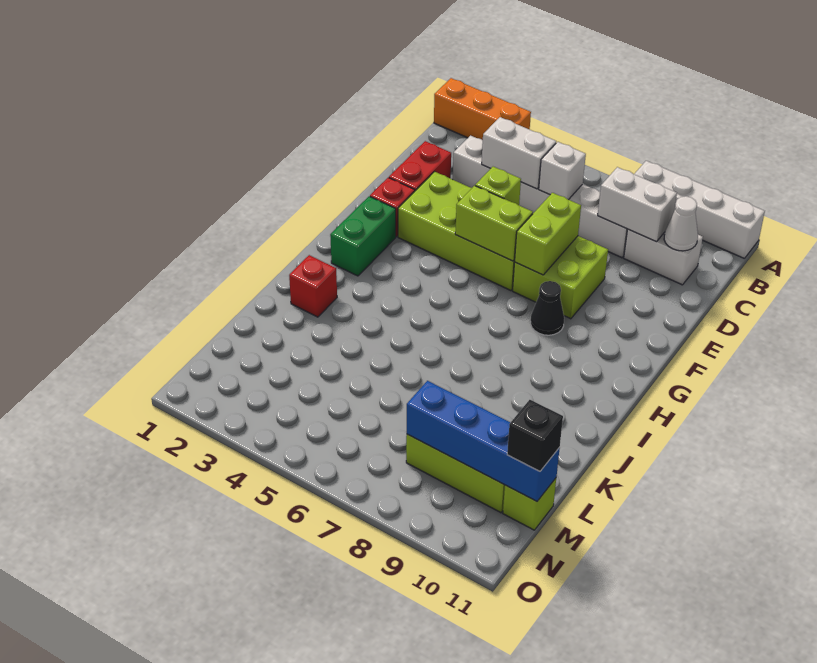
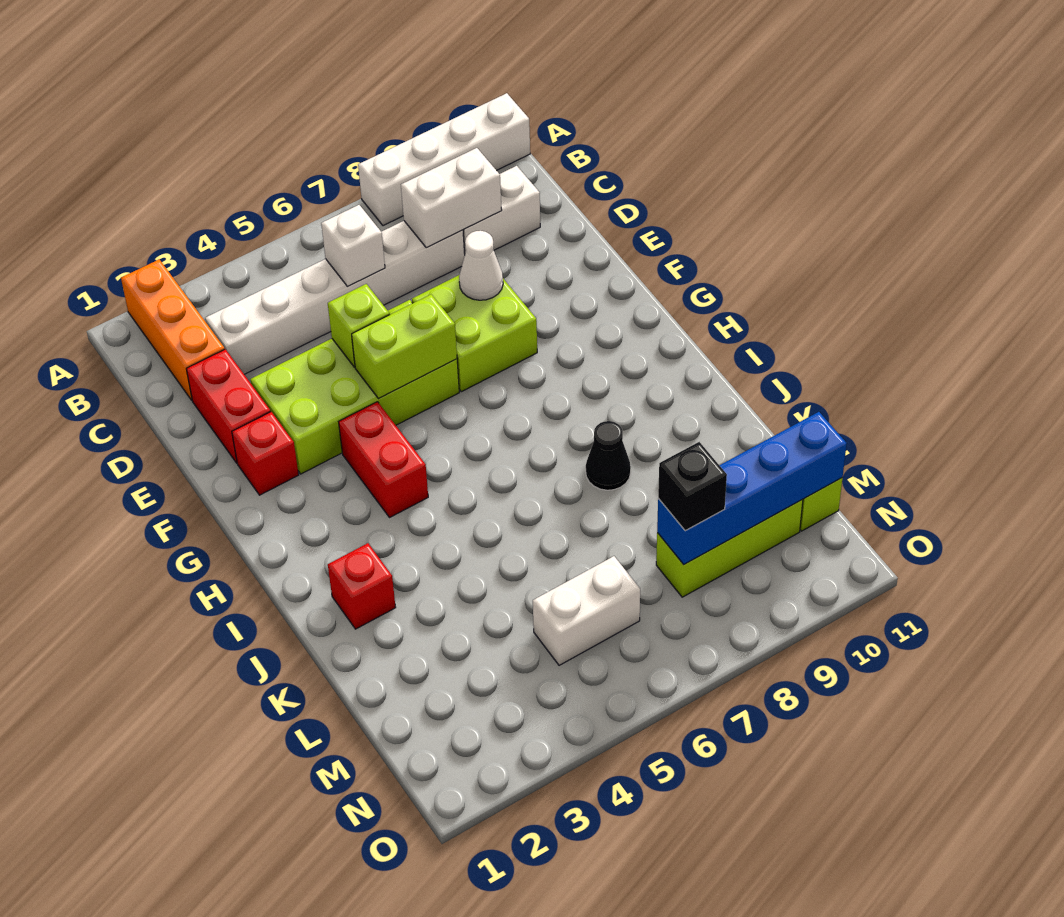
orange brick A1:A3 level 1 -> orange brick A2:C2 level 1
white brick C4:C5 level 2 -> white brick M5:M6 level 1
white cone C10 level 2 -> white cone E8 level 2
lime brick E7:F7 level 2 -> none
green brick G2:H2 level 1 -> none
none -> red brick G4:H4 level 1
black cone G8 level 1 -> black cone J8 level 1
black brick M11 level 3 -> black brick M8 level 3

